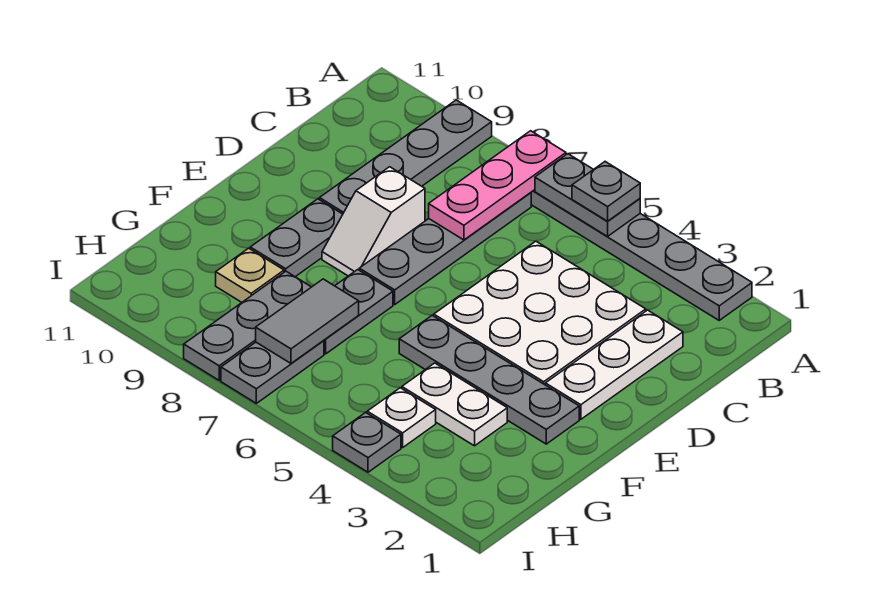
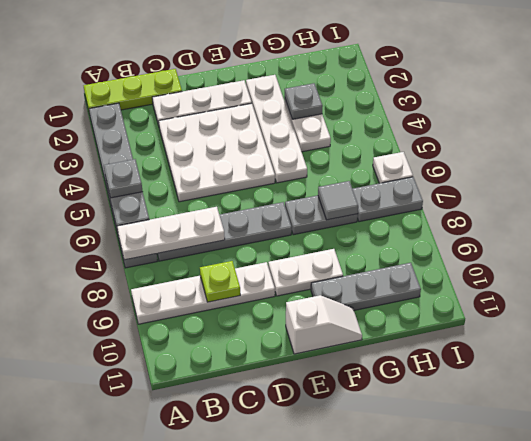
none -> lime plate A1:C1 level 1
pink plate A7:C7 level 2 -> white plate A7:C7 level 2
grey plate A9:D9 level 1 -> white plate A9:D9 level 1
none -> lime plate C9 level 2
white slope D8:E8 level 1 top D -> white slope E11:F11 level 1 top E
grey plate E9:F9 level 1 -> white plate E9:F9 level 1
grey plate F2:F5 level 1 -> white plate F2:F5 level 1
grey tile G7:H7 level 2 -> grey tile G7 level 2
grey plate G8:I8 level 1 -> grey plate F10:H10 level 1
tan plate G9 level 1 -> none
white plate H4 level 1 -> white plate I6 level 1
grey plate I4 level 1 -> grey plate G3 level 2

